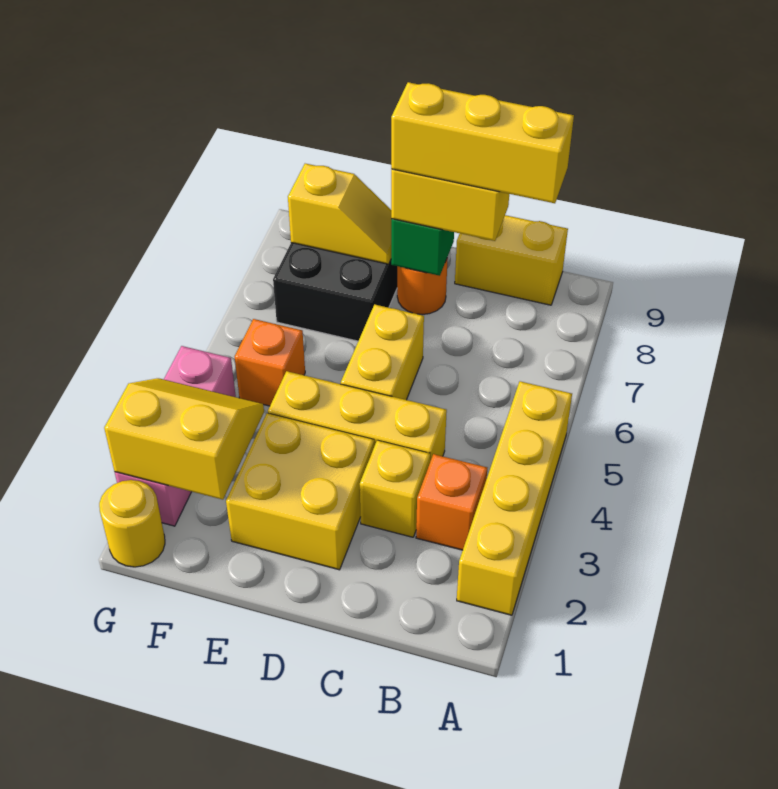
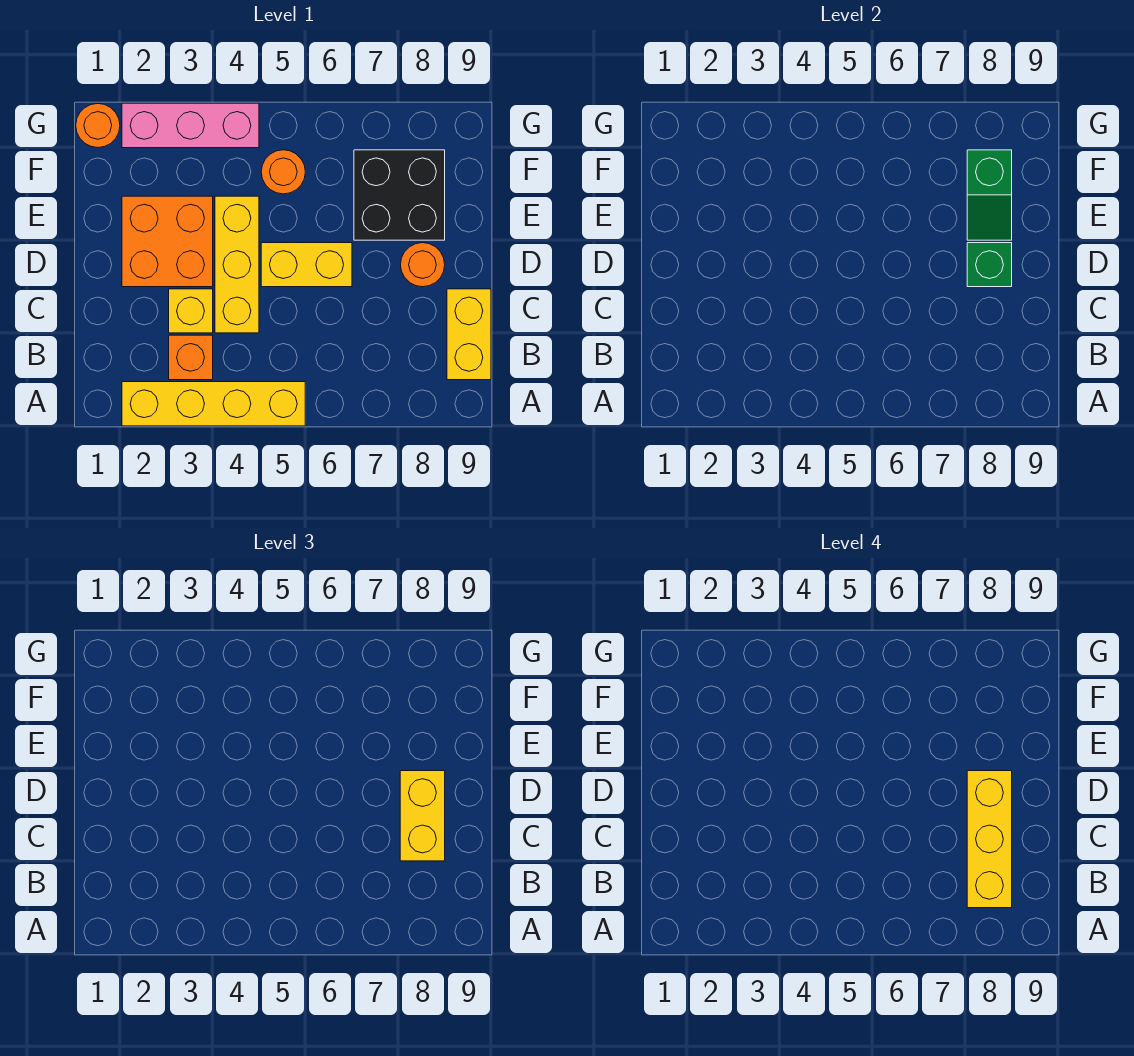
yellow brick D2:E3 level 1 -> orange brick D2:E3 level 1
yellow slope E8:F8 level 2 top F -> green slope E8:F8 level 2 top F
yellow slope F2:G3 level 2 top 2 -> none
orange brick F5 level 1 -> orange round brick F5 level 1
yellow round brick G1 level 1 -> orange round brick G1 level 1

